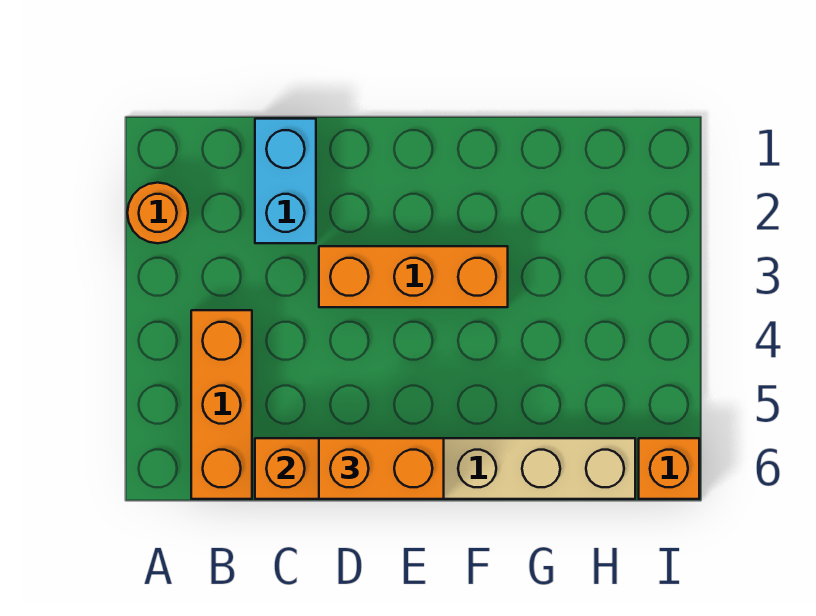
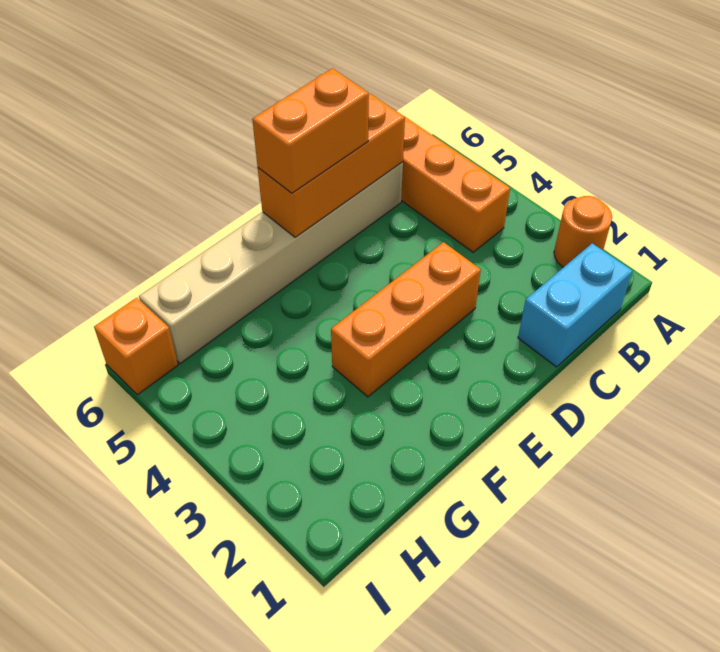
cyan brick C1:C2 level 1 -> cyan brick B1:C1 level 1

